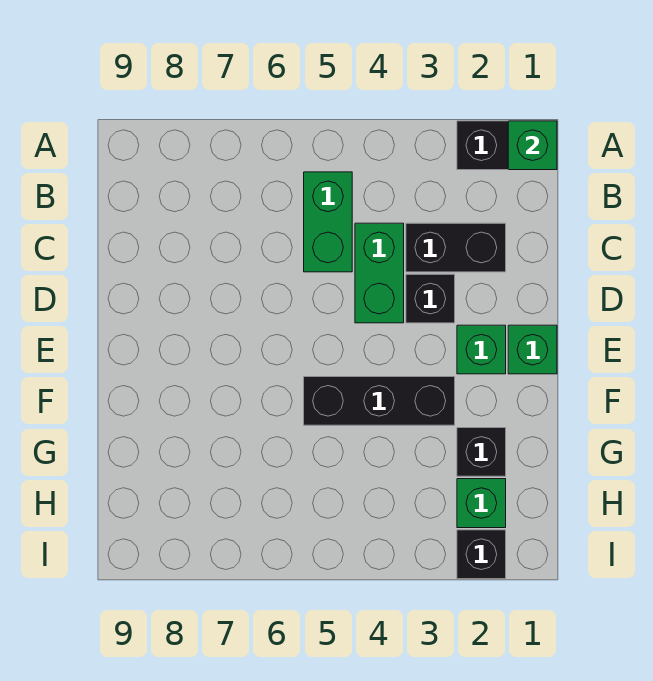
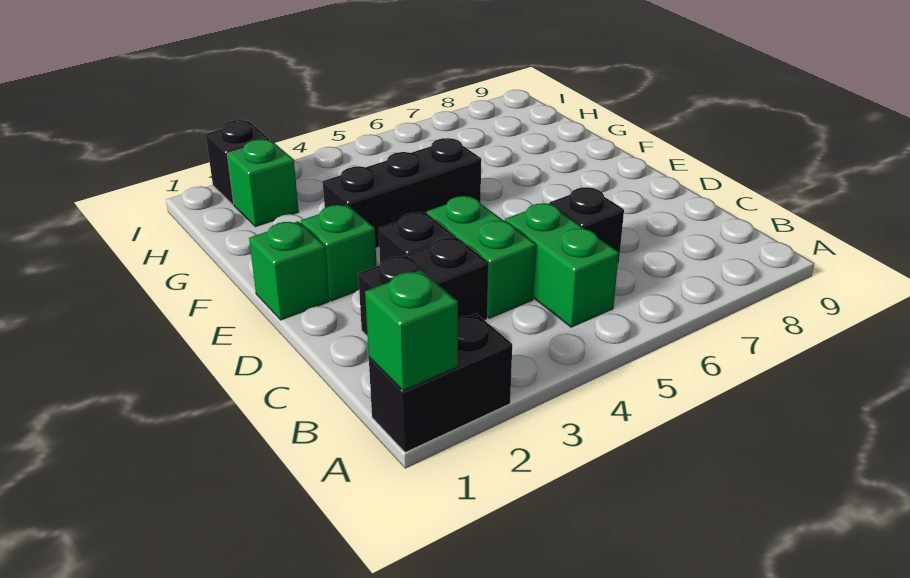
black brick G2 level 1 -> black brick C6 level 1

